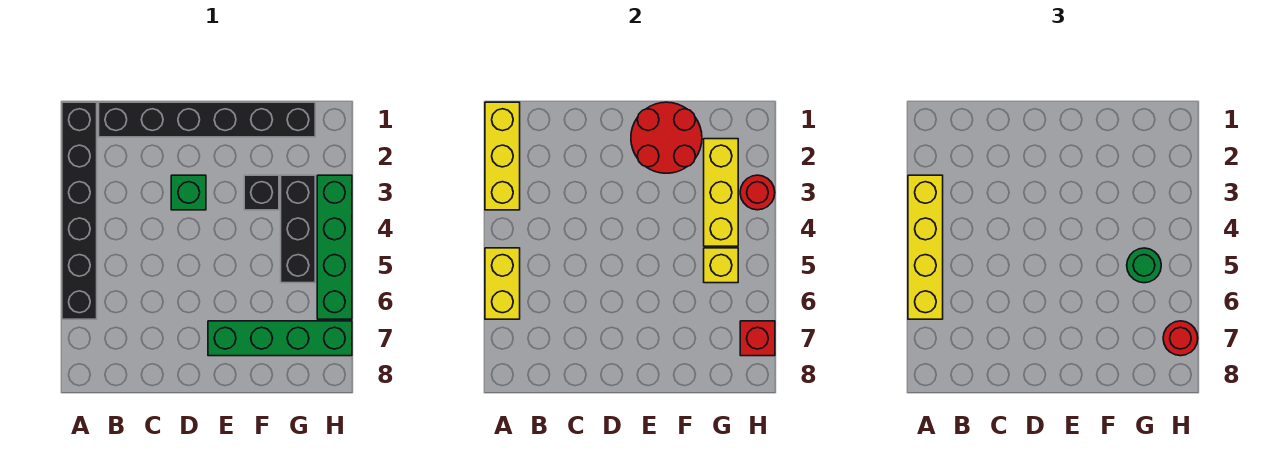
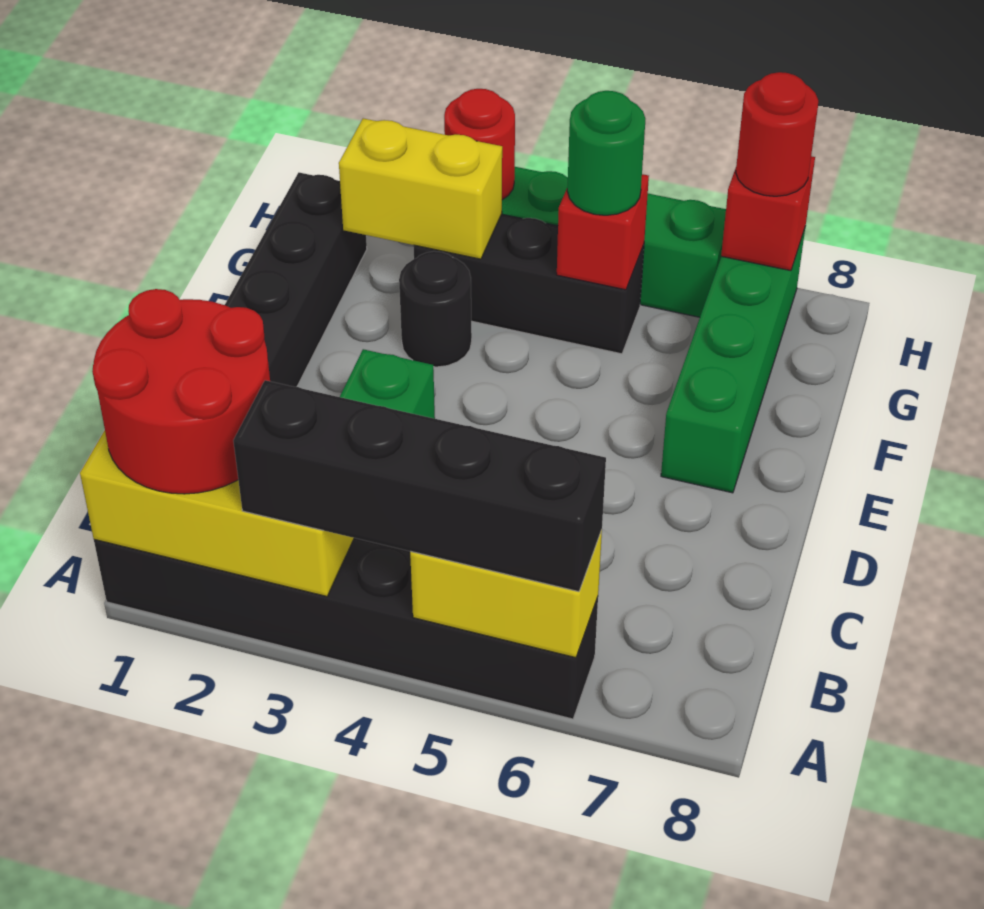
yellow brick A3:A6 level 3 -> black brick A3:A6 level 3
red round brick E1:F2 level 2 -> red round brick A1:B2 level 3
black brick F3 level 1 -> black round brick F3 level 1
yellow brick G2:G4 level 2 -> yellow brick G2:G3 level 2
yellow brick G5 level 2 -> red brick G5 level 2

